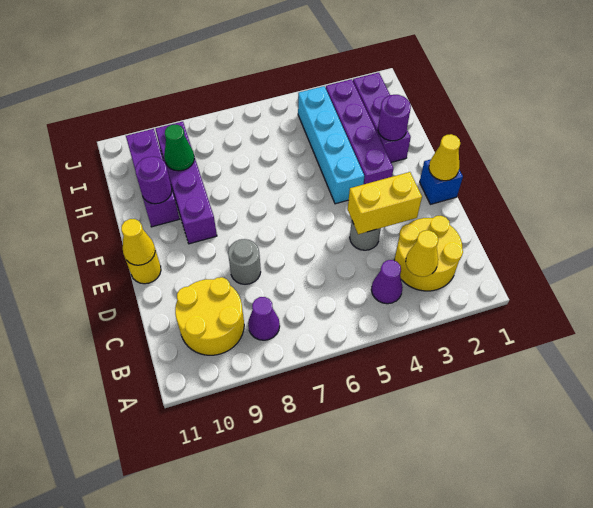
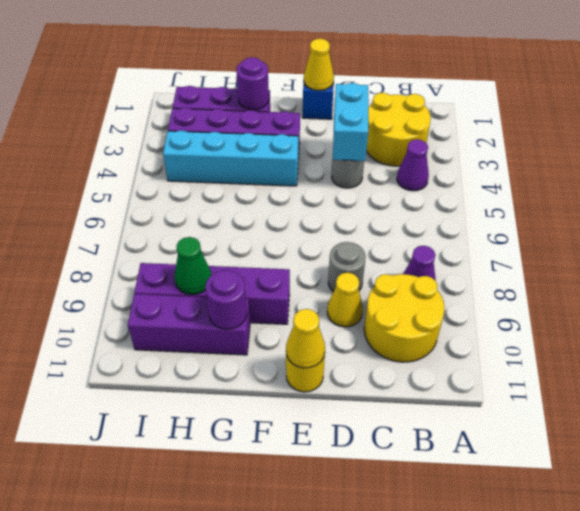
yellow cone B3 level 2 -> yellow cone D9 level 1
yellow brick D3:D4 level 2 -> cyan brick D3:D4 level 2

